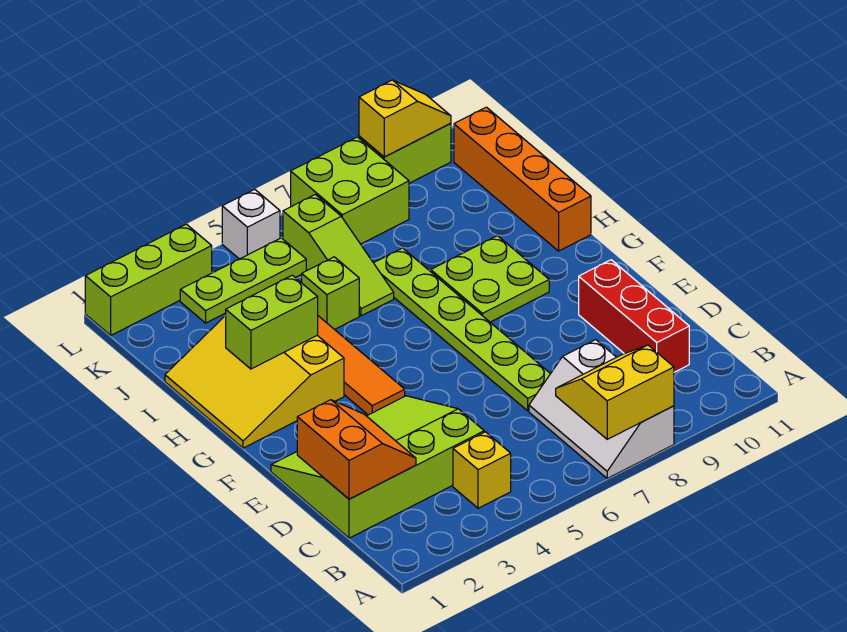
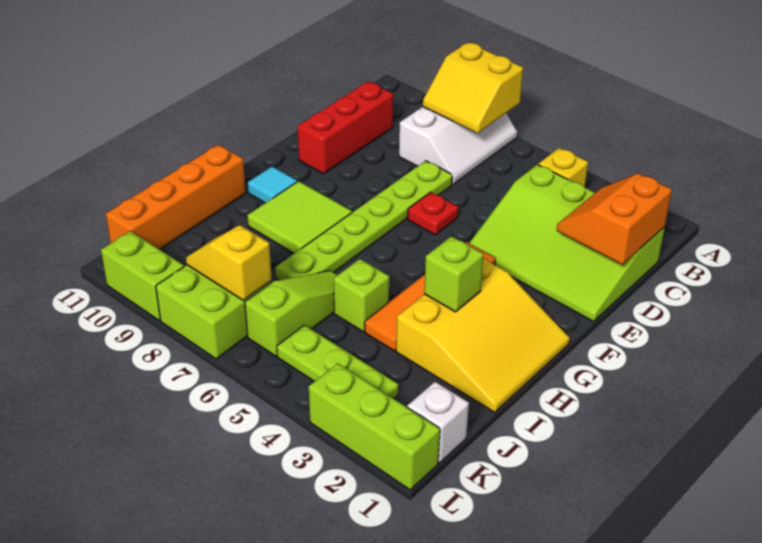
none -> red plate E6 level 1
lime plate G8:H9 level 1 -> lime tile G8:H9 level 1
none -> cyan tile G10 level 1
lime brick H2:H3 level 2 -> lime brick H3 level 2
white brick L5 level 1 -> white brick K1 level 1
yellow slope L9:L10 level 2 top 9 -> yellow slope K7:K8 level 2 top 7

